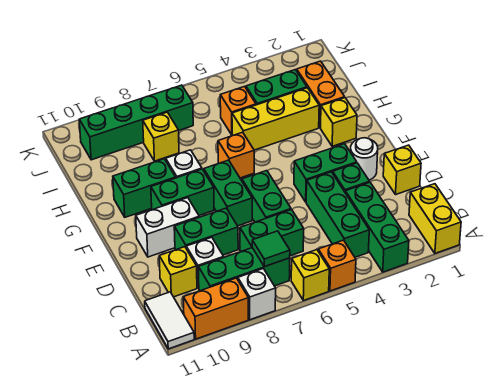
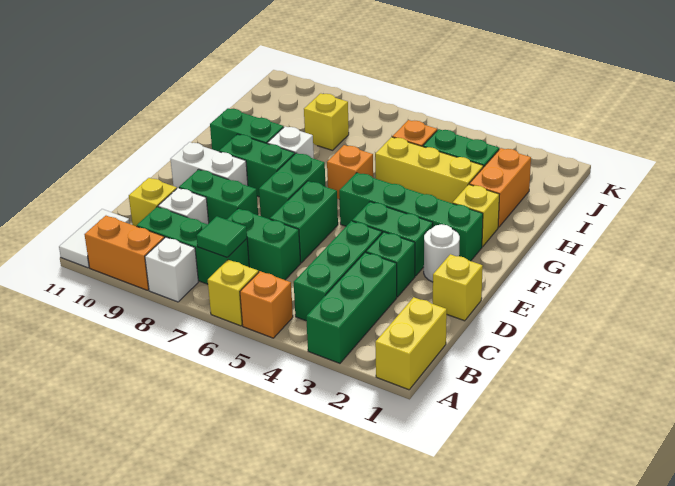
green brick J7:J10 level 1 -> green brick F2:F5 level 1

